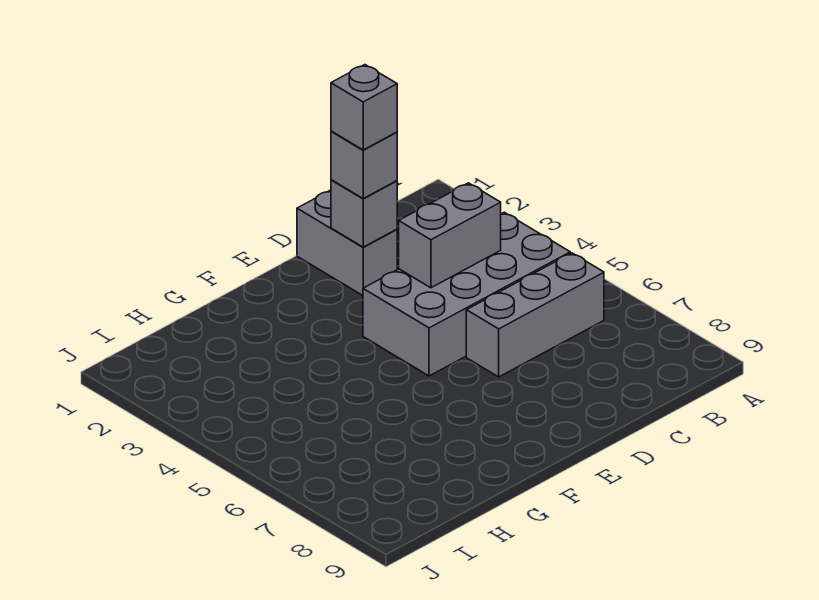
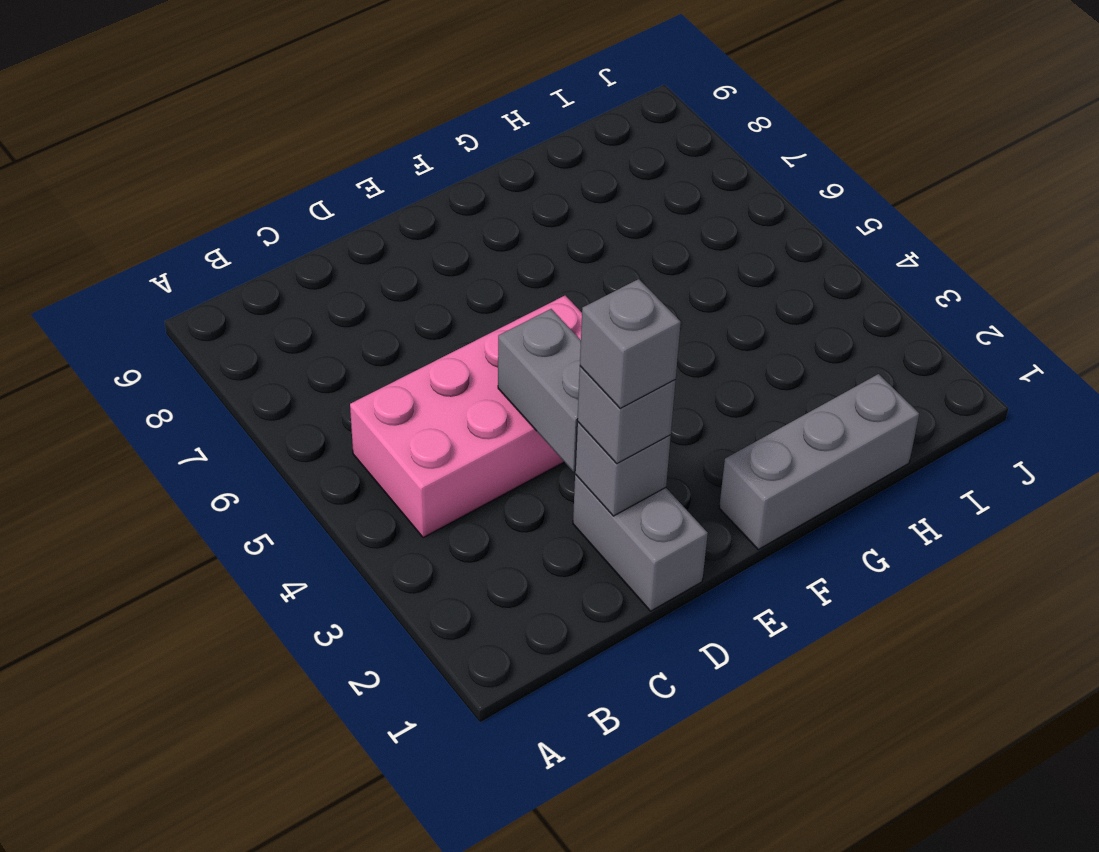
grey brick B4:E5 level 1 -> pink brick B4:E5 level 1
grey brick B6:D6 level 1 -> grey brick F1:H1 level 1
grey brick C4:D4 level 2 -> grey brick D3:D4 level 2

